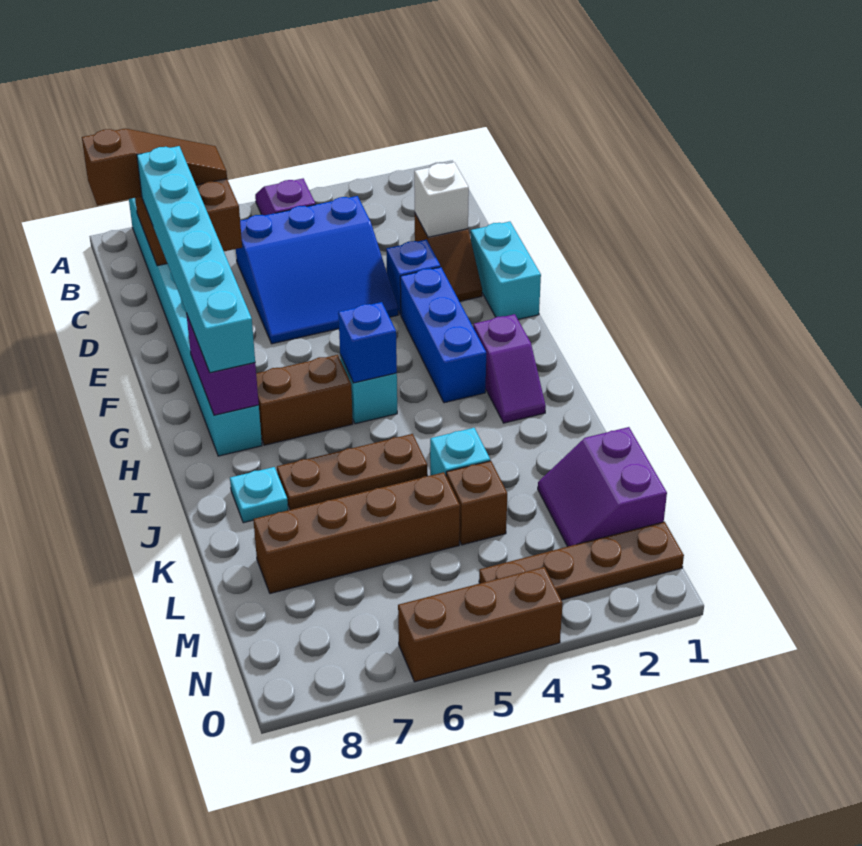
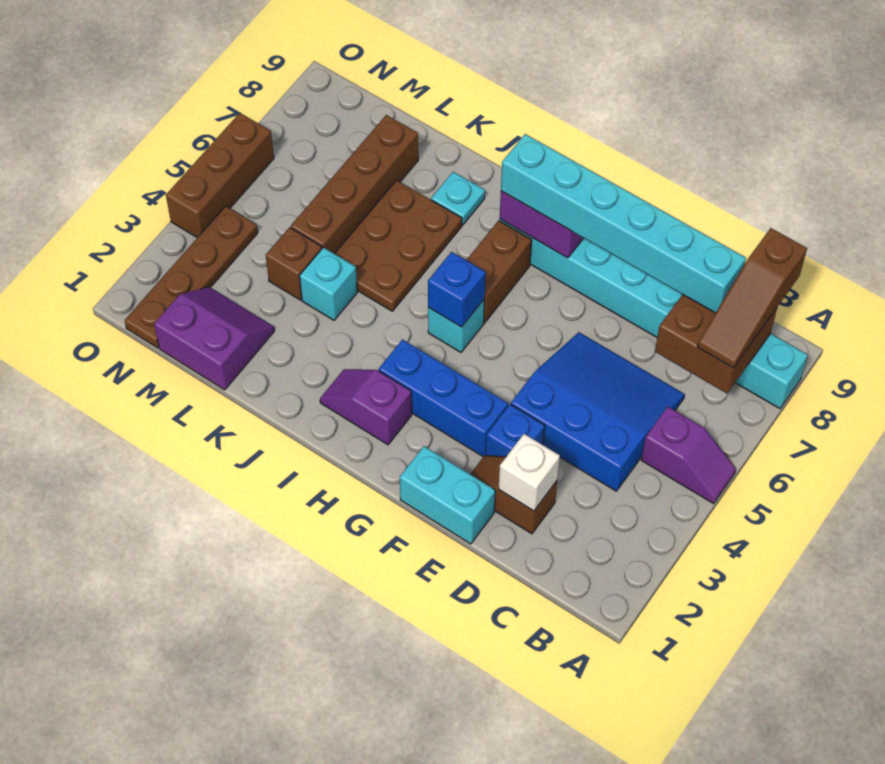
blue slope C4:E6 level 1 top C -> blue slope C4:E6 level 1 top 4
brown plate J5:J7 level 1 -> brown plate J5:K7 level 1

